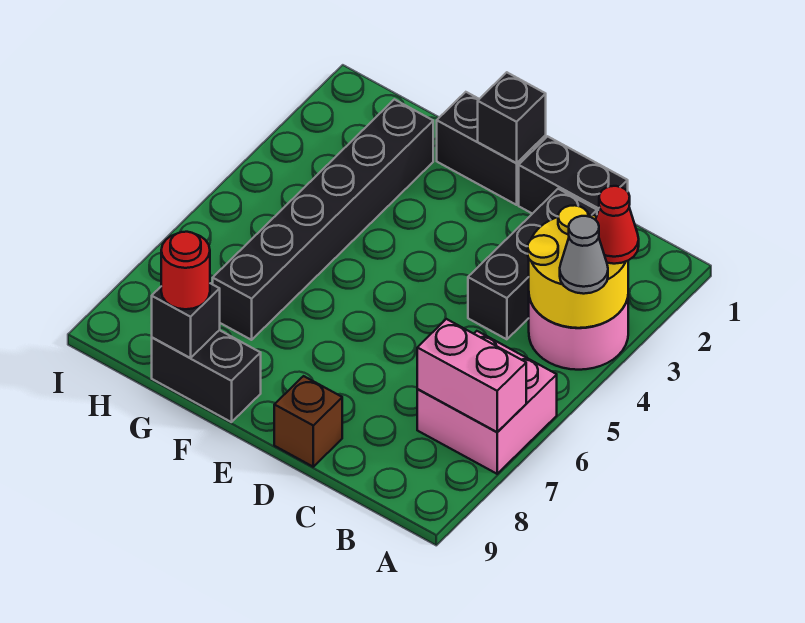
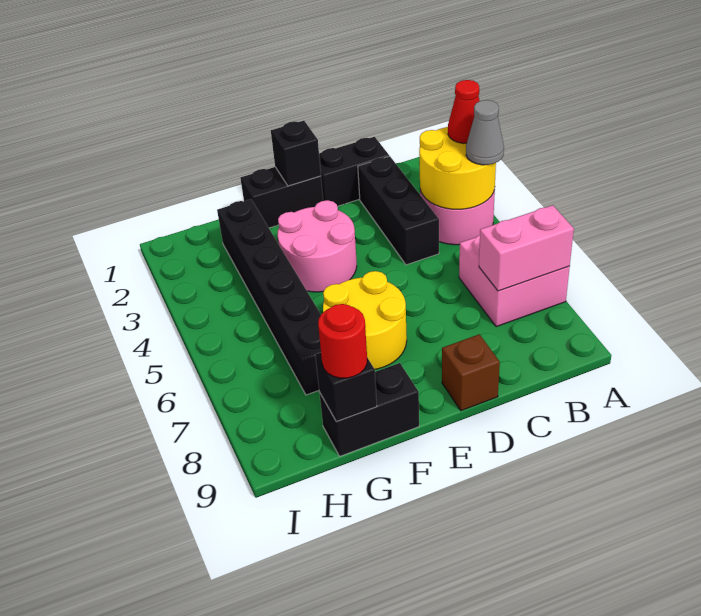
none -> pink round brick E3:F4 level 1
none -> yellow round brick E6:F7 level 1

